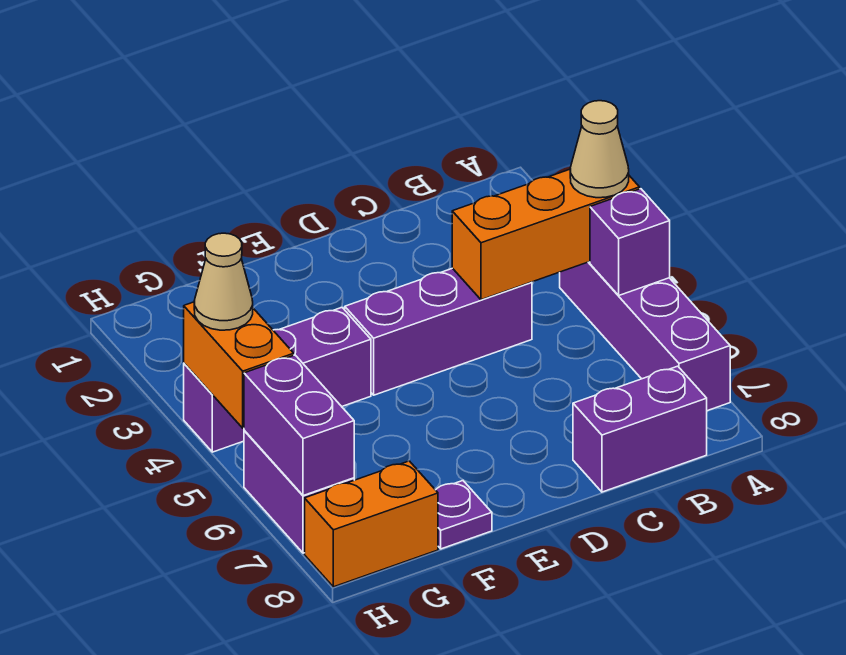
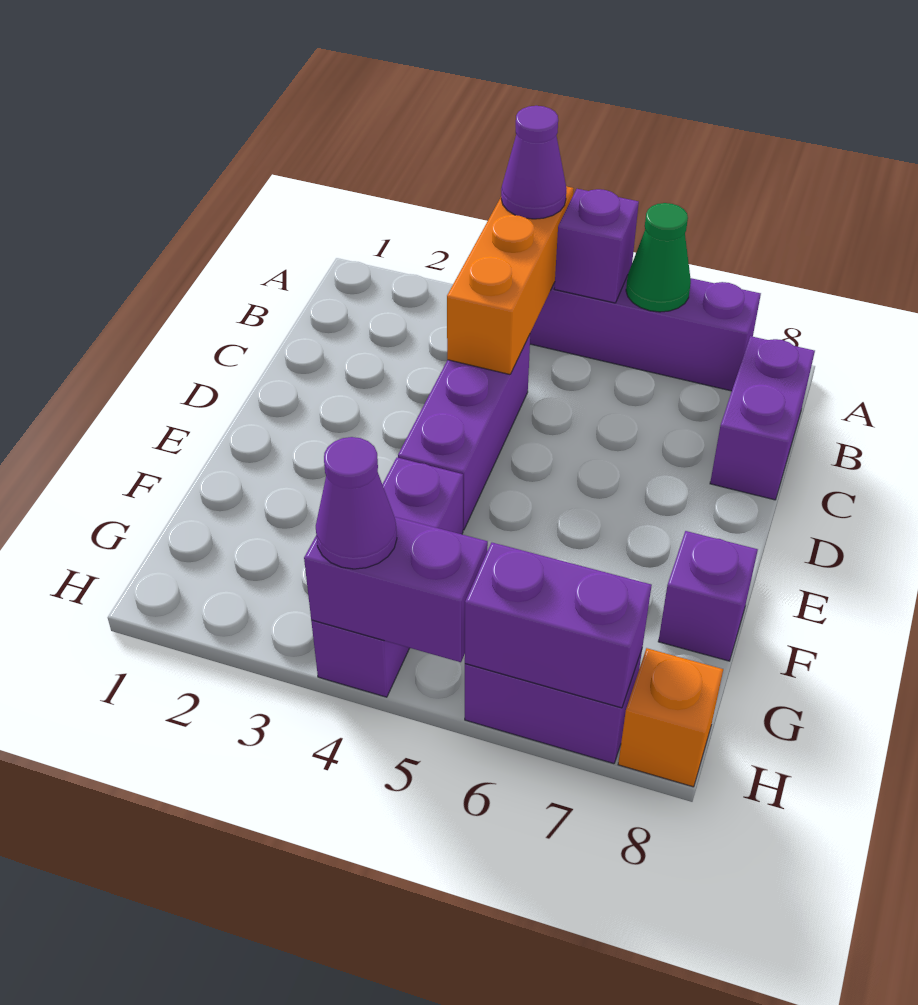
tan cone A4 level 3 -> purple cone A4 level 3
none -> green cone A6 level 2
purple plate F8 level 1 -> purple brick F8 level 1
orange brick G8:H8 level 1 -> orange brick H8 level 1
orange brick H4:H5 level 2 -> purple brick H4:H5 level 2
tan cone H4 level 3 -> purple cone H4 level 3

